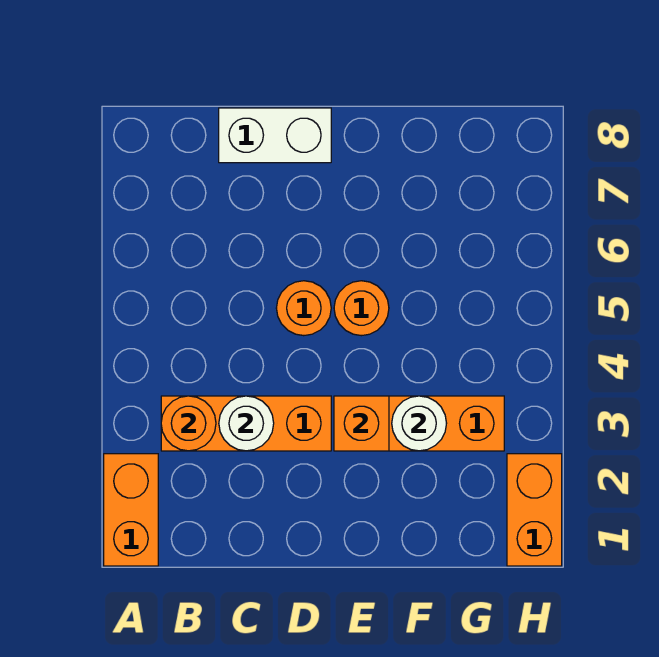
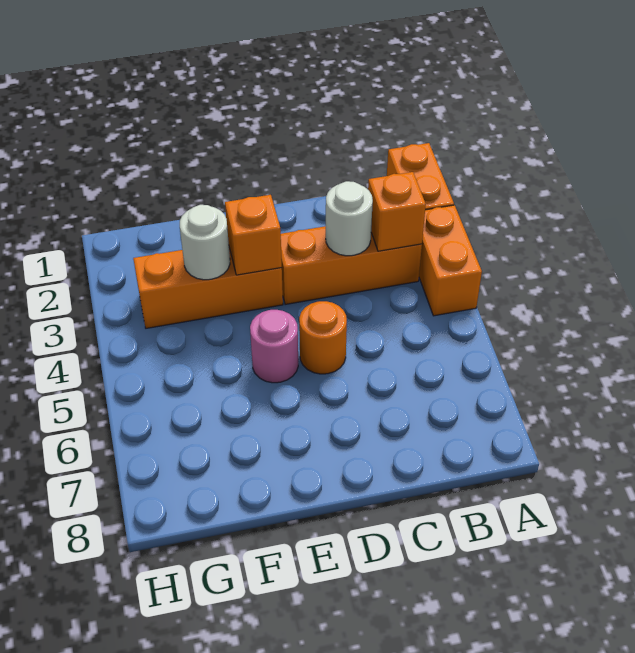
orange round brick B3 level 2 -> orange brick B3 level 2
white brick C8:D8 level 1 -> none
orange round brick E5 level 1 -> pink round brick E5 level 1
orange brick H1:H2 level 1 -> orange brick A3:A4 level 1

